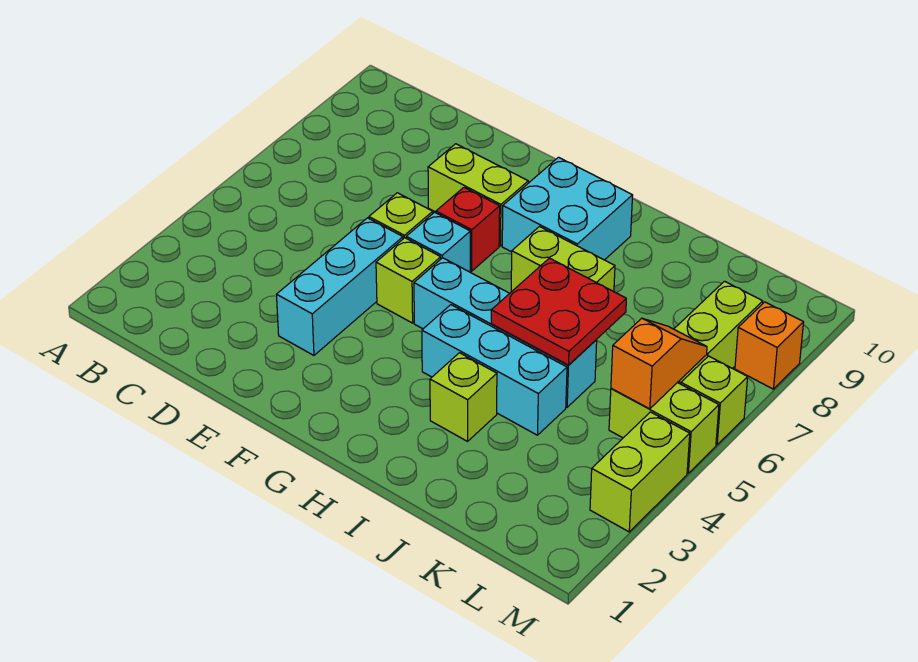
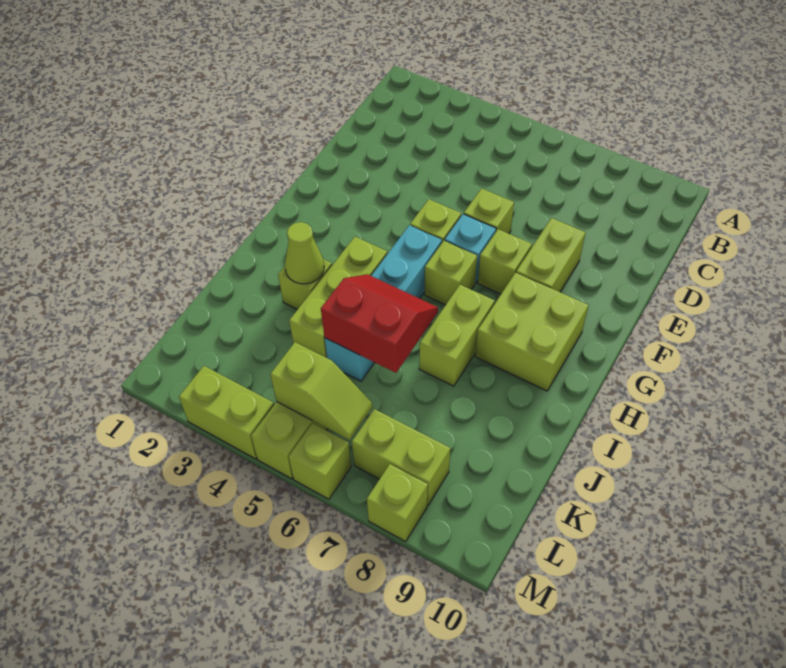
cyan brick E3:E5 level 1 -> none
red brick F7 level 1 -> lime brick F7 level 1
none -> lime brick G6 level 1
cyan brick G8:H9 level 1 -> lime brick G8:H9 level 1
cyan brick H4:J4 level 1 -> lime brick H4:J4 level 1
none -> lime cone I3 level 2
red plate I5:J6 level 2 -> red slope I5:J6 level 2 top J
orange slope L5:L6 level 2 top 5 -> lime slope L5:L6 level 2 top 5
orange brick M8 level 1 -> lime brick M8 level 1

